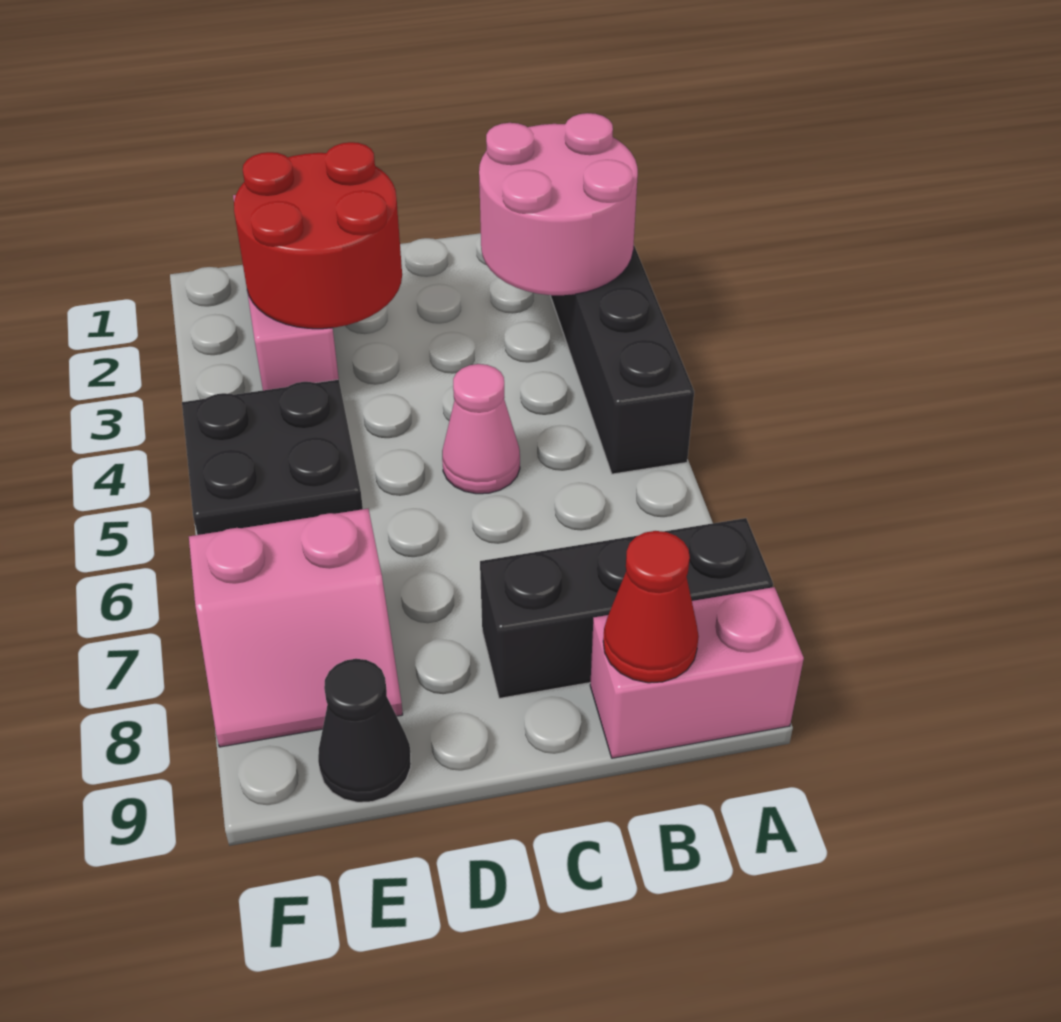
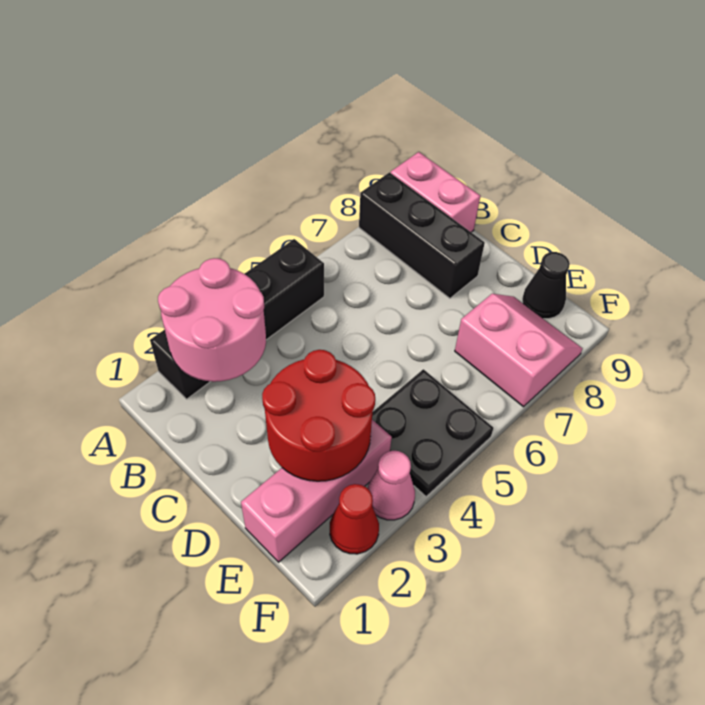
red cone B9 level 2 -> red cone F2 level 1
pink cone C5 level 1 -> pink cone F3 level 1

